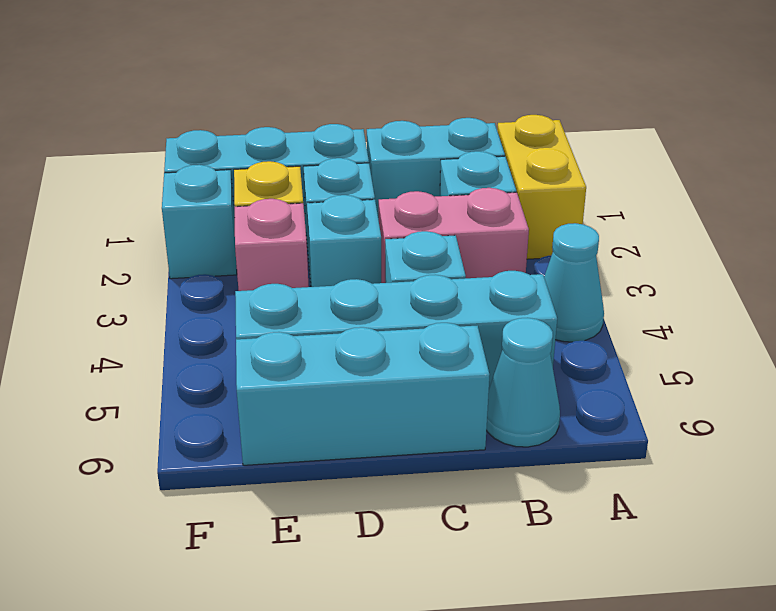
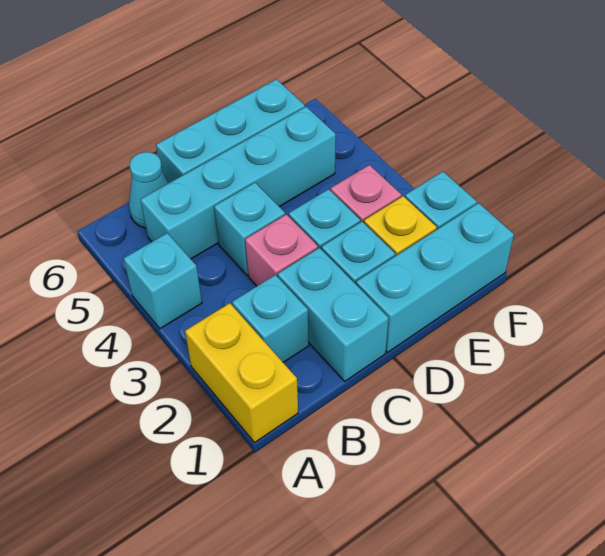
cyan cone A4 level 1 -> cyan brick A4 level 1
cyan brick B1:C1 level 1 -> cyan brick C1:C2 level 1
pink brick B3:C3 level 1 -> pink brick C3 level 1

